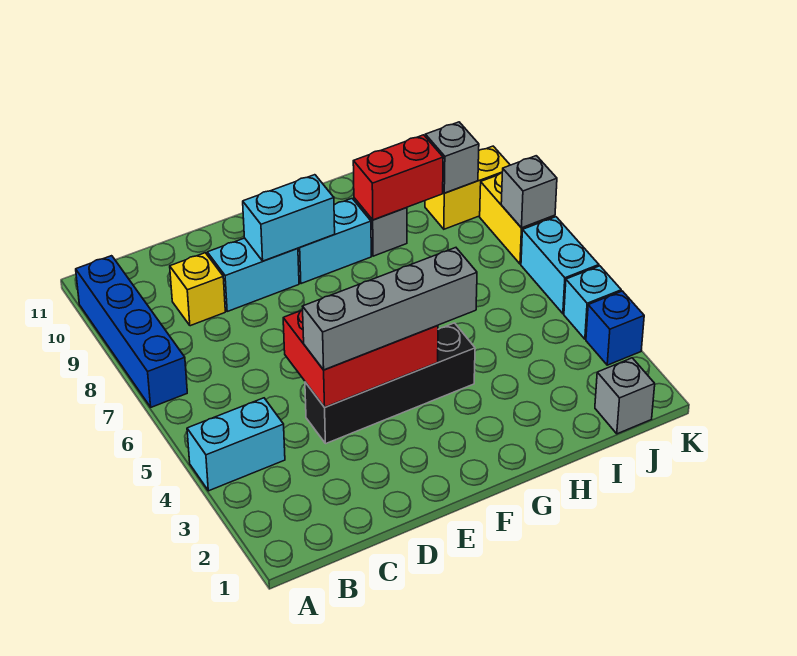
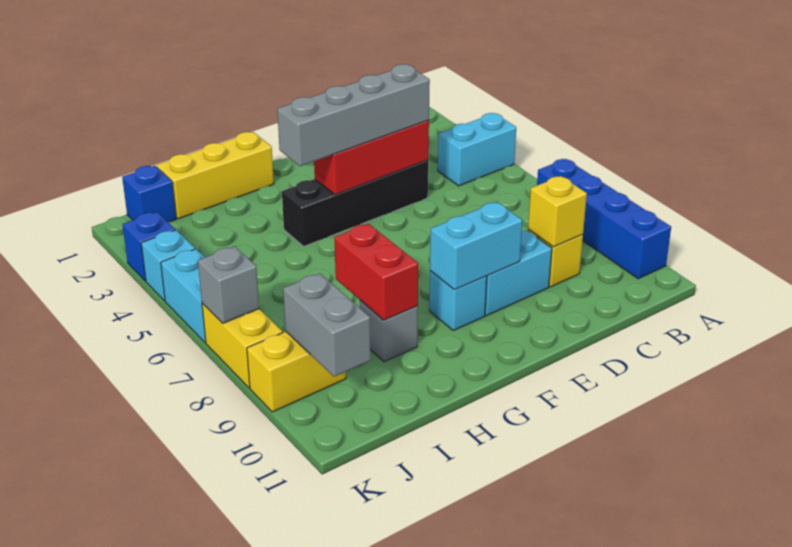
none -> yellow brick C9 level 2
red brick D4:F5 level 2 -> red brick D4:F4 level 2
cyan brick F9:G9 level 1 -> cyan brick F9 level 1
none -> yellow brick G1:I1 level 1
red brick H9:I9 level 2 -> red brick H8:H9 level 2
grey brick J1 level 1 -> blue brick J1 level 1
grey brick J9 level 2 -> grey brick J9:J10 level 2

